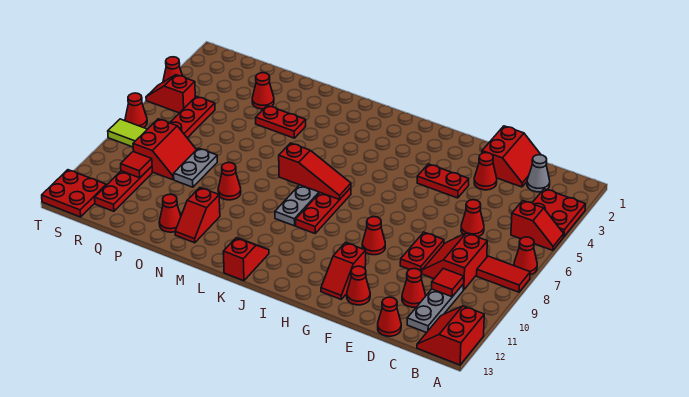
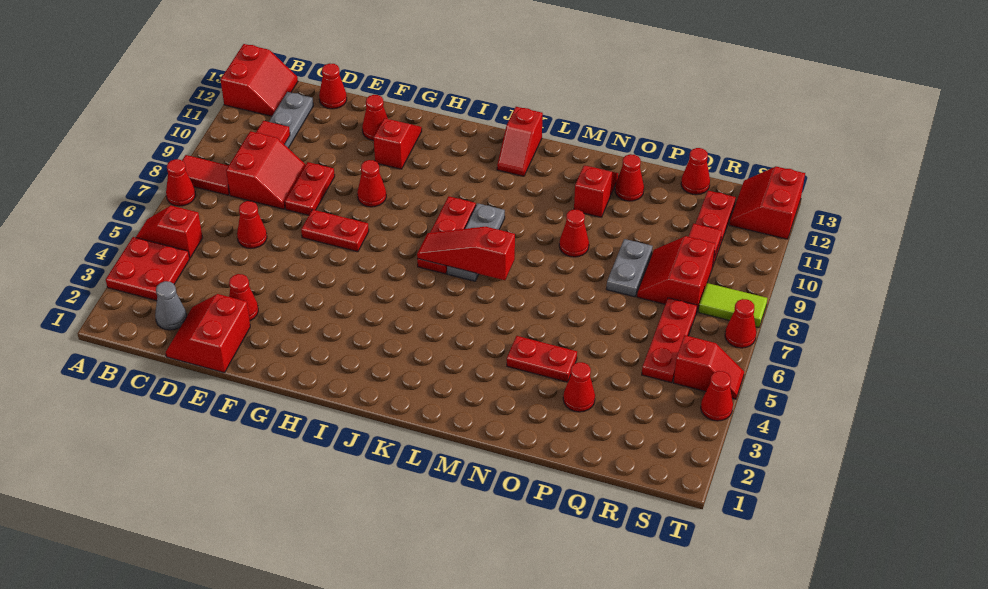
red cone D11 level 1 -> red cone Q13 level 1
red plate F4:G4 level 1 -> red plate F7:G7 level 1
red plate S12:T13 level 1 -> red slope S12:T13 level 1 top T

